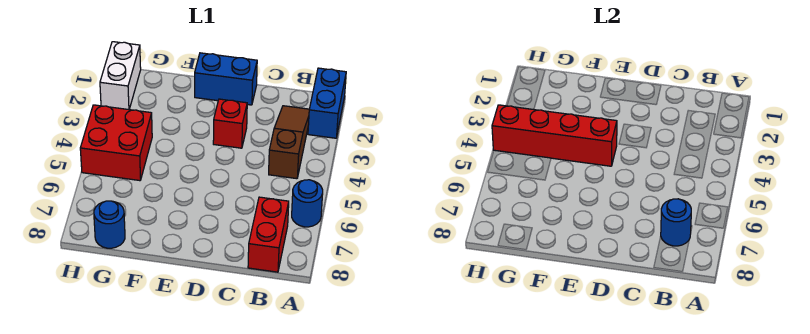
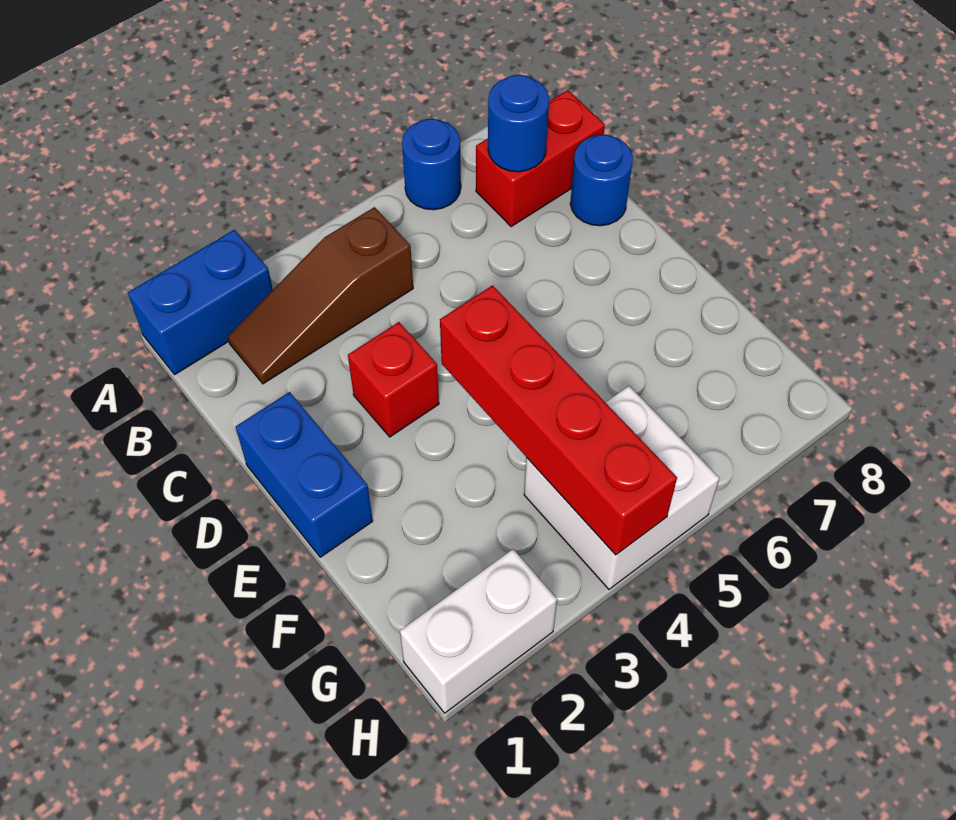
red brick G4:H5 level 1 -> white brick G4:H5 level 1
blue round brick G8 level 1 -> blue round brick C8 level 1

